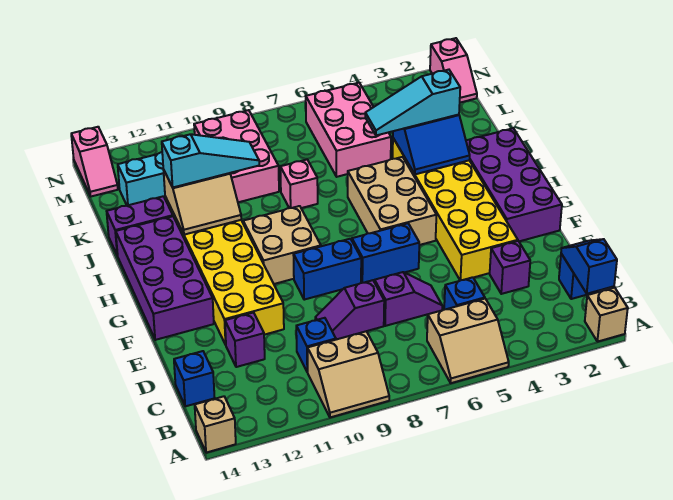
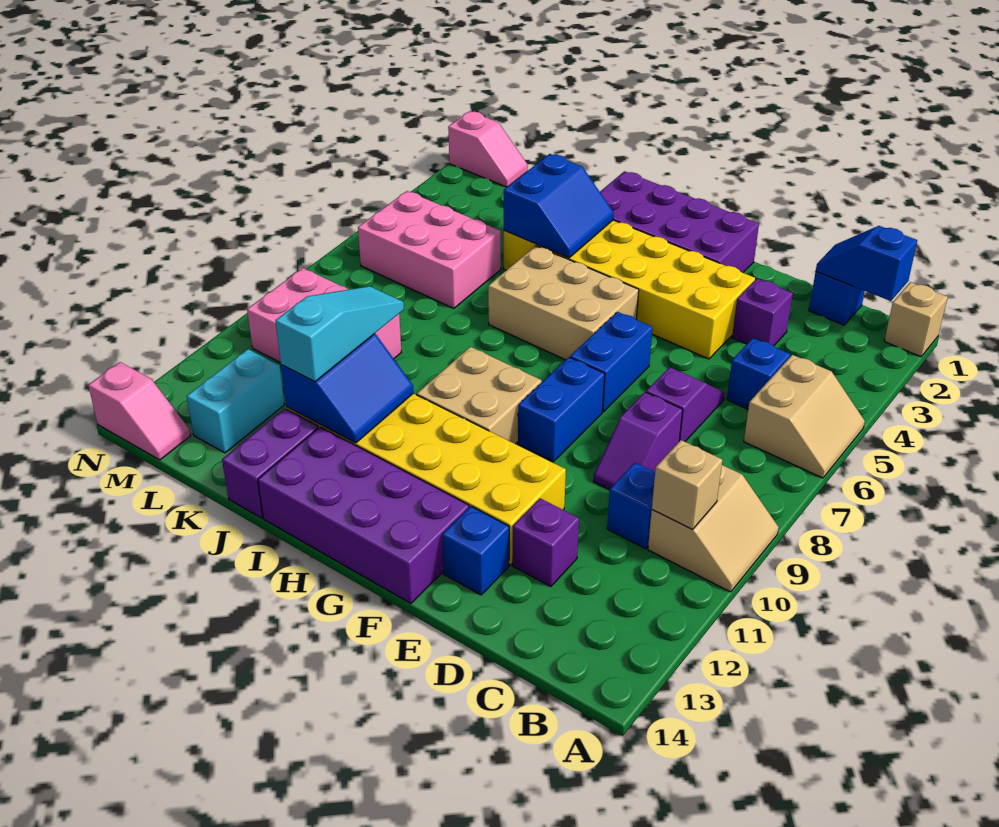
tan brick A14 level 1 -> tan brick B10 level 2
blue brick C14 level 1 -> blue brick E13 level 1
tan slope I11:J12 level 2 top J -> blue slope I11:J12 level 2 top J
cyan slope J3:J5 level 3 top 3 -> none
pink brick J8 level 1 -> none

